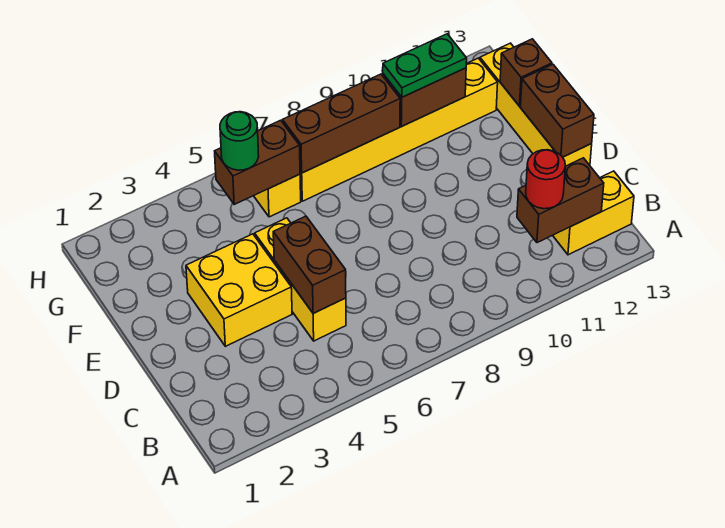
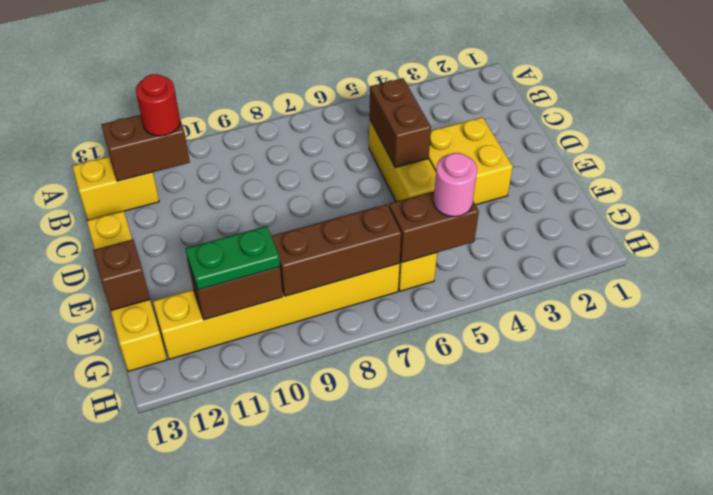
brown brick D13:E13 level 2 -> none
green round brick G5 level 3 -> pink round brick G5 level 3

